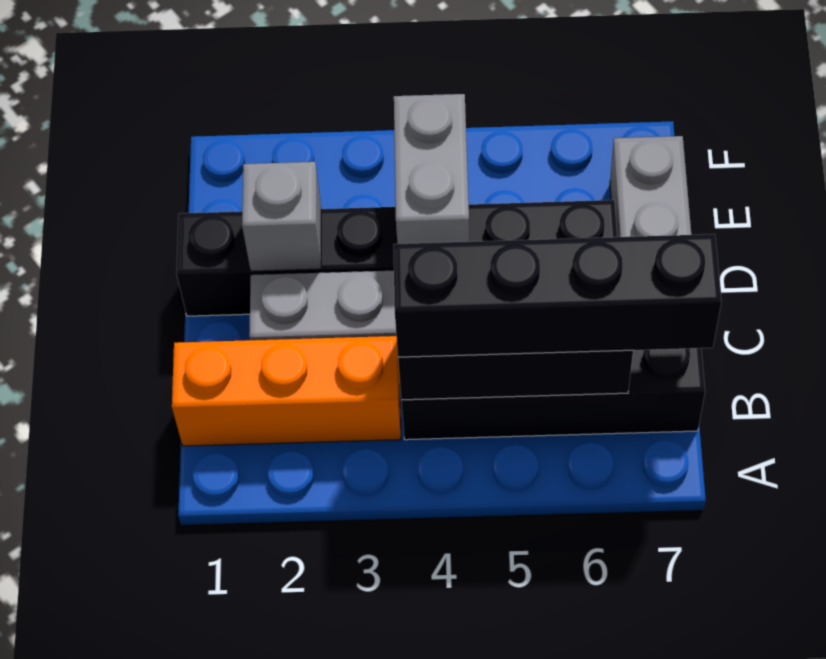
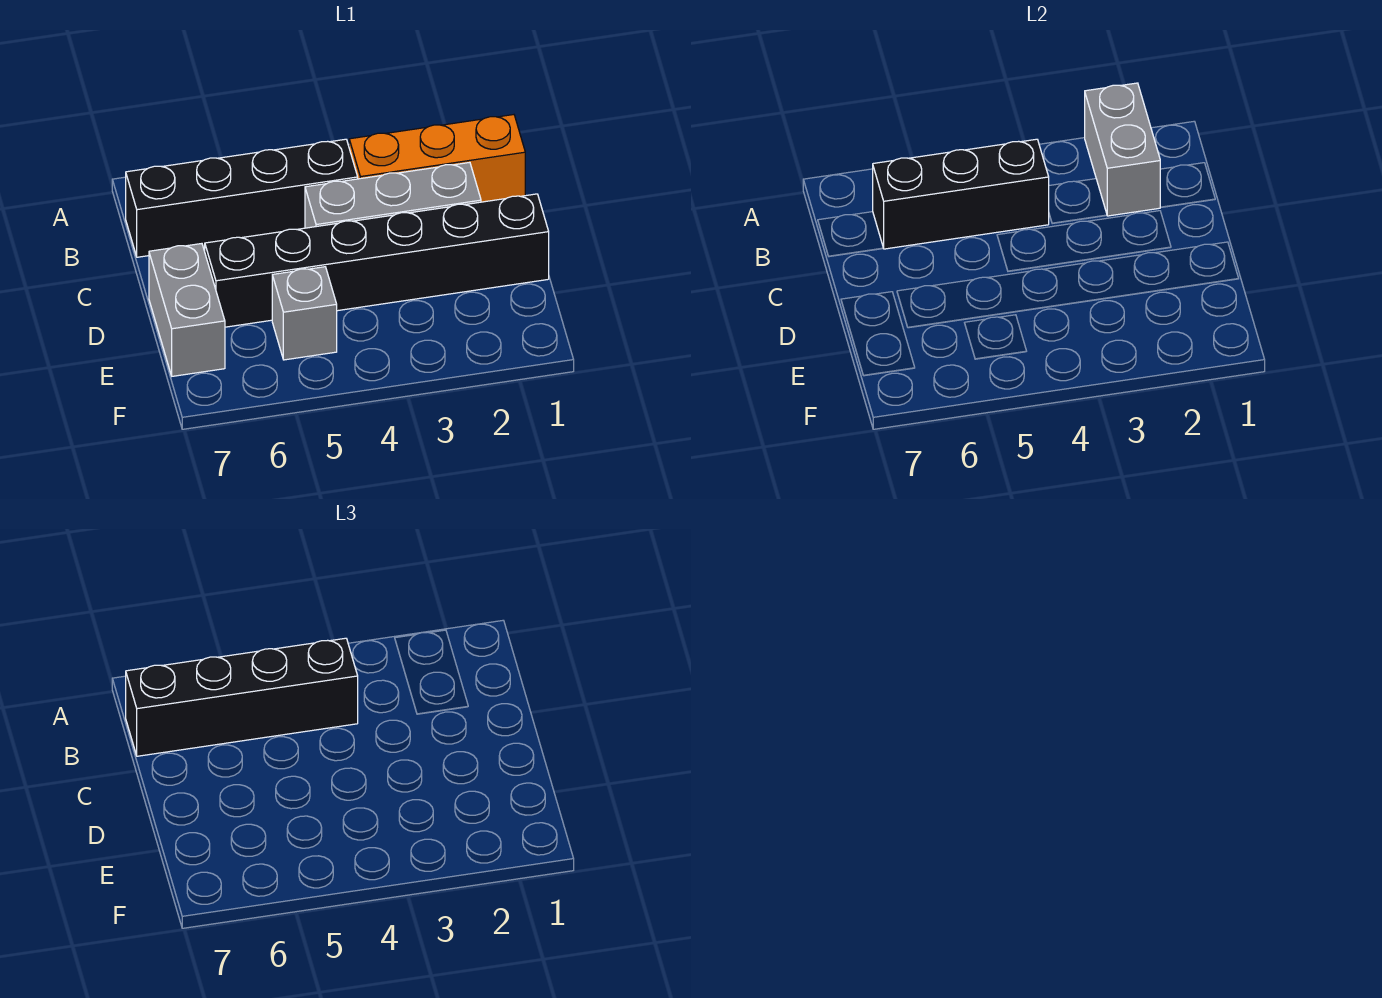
grey brick D2 level 2 -> grey brick E5 level 1
grey brick D4:E4 level 2 -> grey brick A2:B2 level 2

